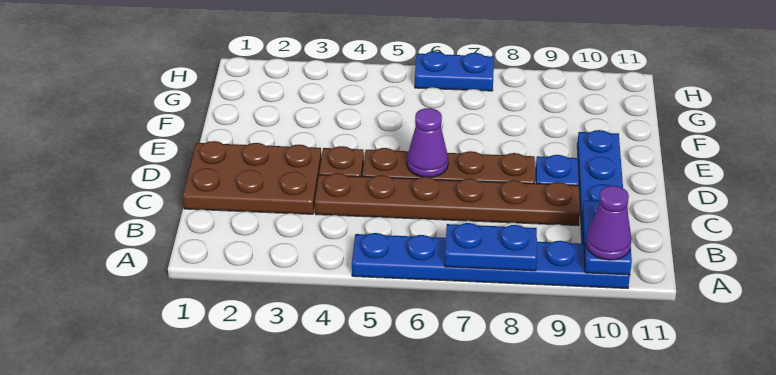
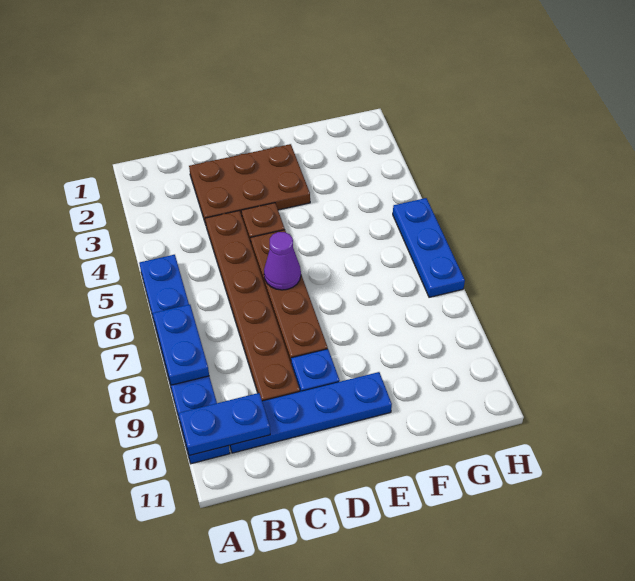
purple cone A10 level 3 -> none
brown plate C1:D3 level 1 -> brown plate C2:E3 level 1
blue plate H6:H7 level 1 -> blue plate H5:H7 level 1

